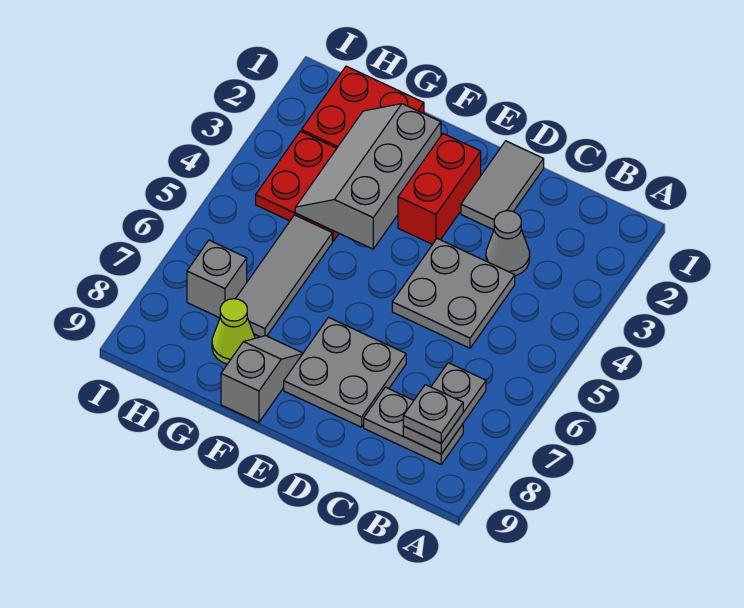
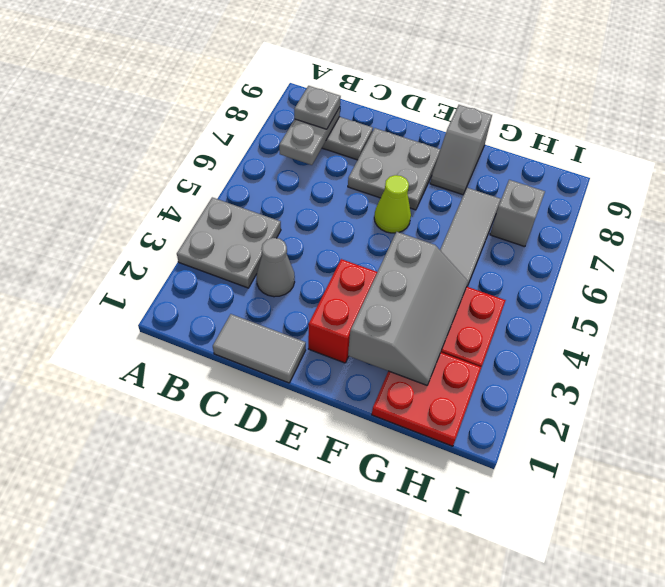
grey plate C4:D5 level 1 -> grey plate A3:B4 level 1
grey tile D1:D2 level 1 -> grey tile C1:D1 level 1
lime cone G8 level 1 -> lime cone E6 level 1

